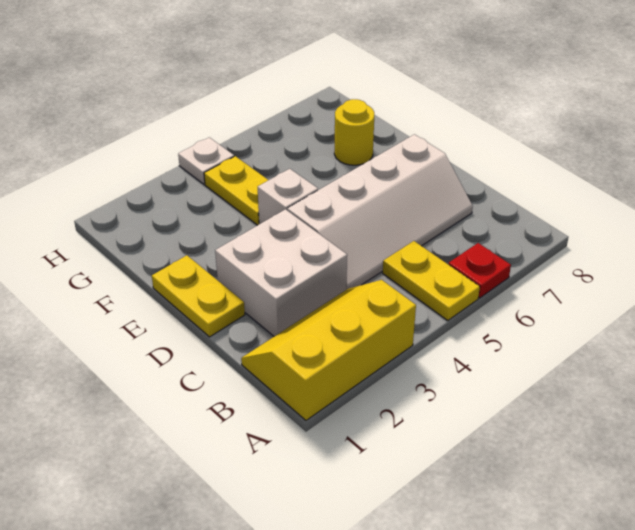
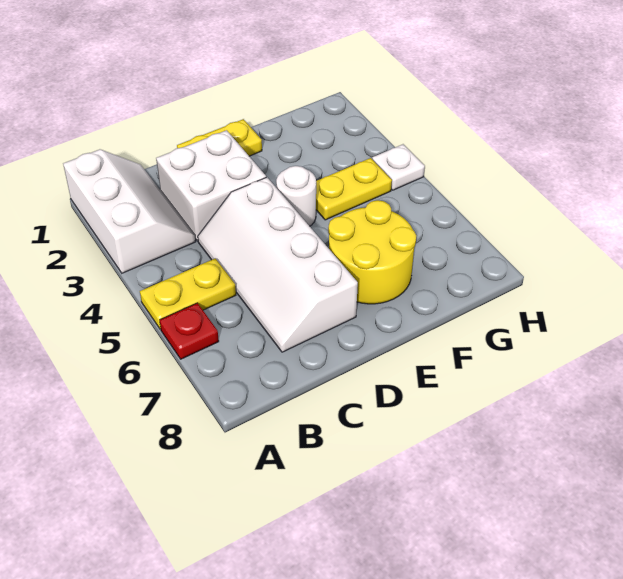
yellow slope A1:B3 level 1 top A -> white slope A1:B3 level 1 top A
white brick E4 level 1 -> white round brick E4 level 1
yellow round brick F7 level 1 -> yellow round brick E6:F7 level 1

